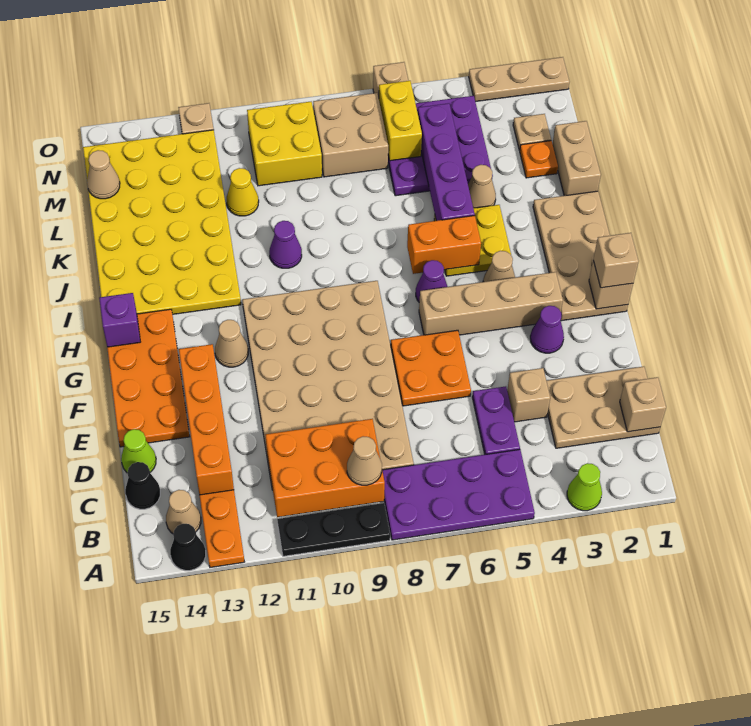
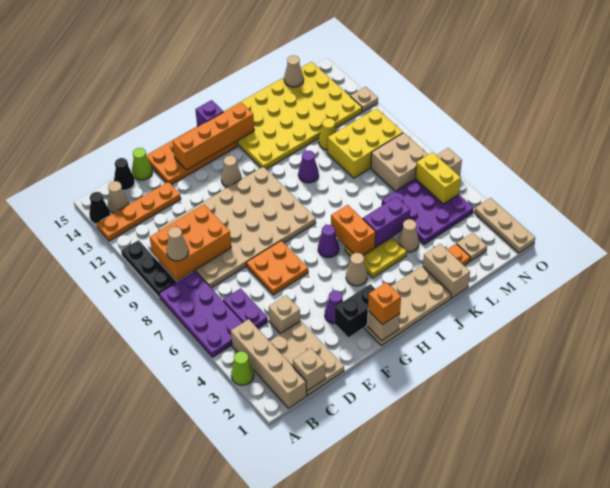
orange brick B9:C11 level 2 -> orange brick B9:D10 level 2
purple plate C5:D5 level 1 -> purple plate C5:C6 level 1
orange brick C13:F13 level 2 -> orange brick F14:I14 level 2
none -> black brick F2:G2 level 2
tan brick G1 level 3 -> orange brick G1 level 3
tan brick G3:G6 level 1 -> tan brick B1:B4 level 1
purple brick J5:M5 level 2 -> purple brick J5:K5 level 2
tan brick K1:L1 level 1 -> tan brick K1:K2 level 1
yellow brick M6:N6 level 2 -> yellow brick N5:N6 level 2
yellow brick M9:N10 level 1 -> yellow brick L9:N10 level 1

